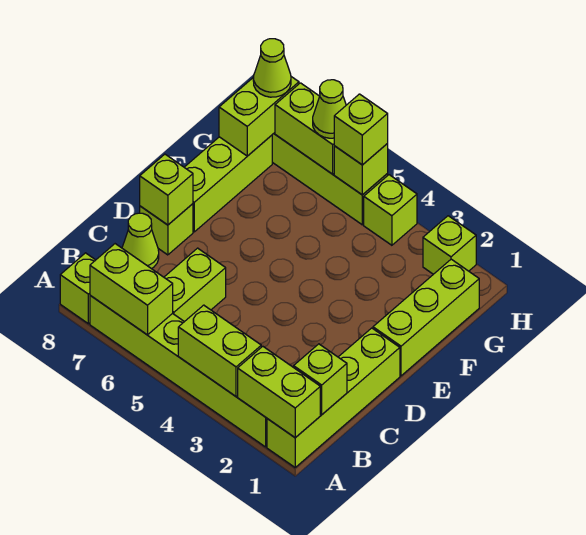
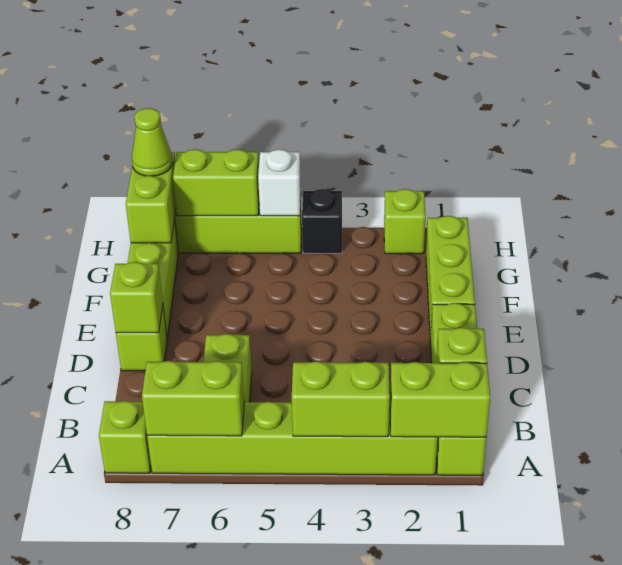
lime cone C8 level 1 -> none
lime brick H4 level 1 -> black brick H4 level 1
lime brick H5 level 2 -> white brick H5 level 2
lime brick H5 level 3 -> none
lime cone H6 level 3 -> none

